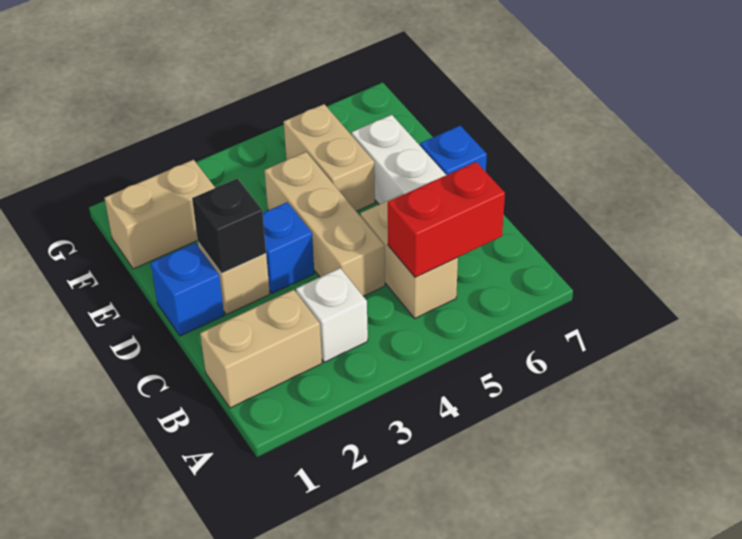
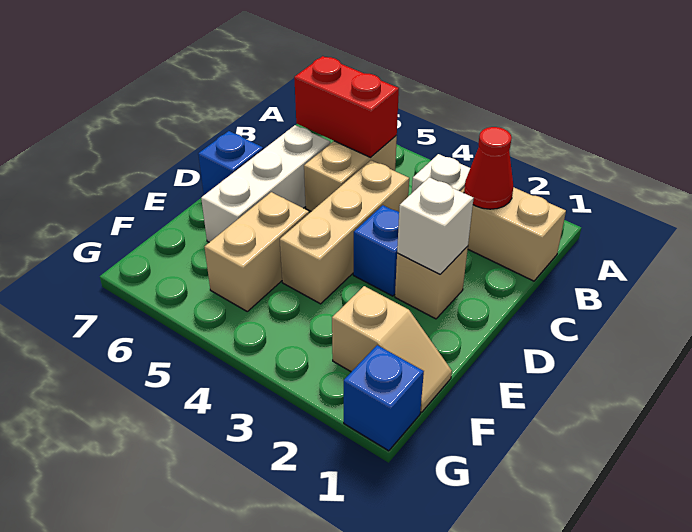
none -> red cone B2 level 2
blue brick D1 level 1 -> blue brick G1 level 1
black brick D2 level 2 -> white brick D2 level 2
tan brick F1:F2 level 1 -> tan slope F1:F2 level 1 top 2

